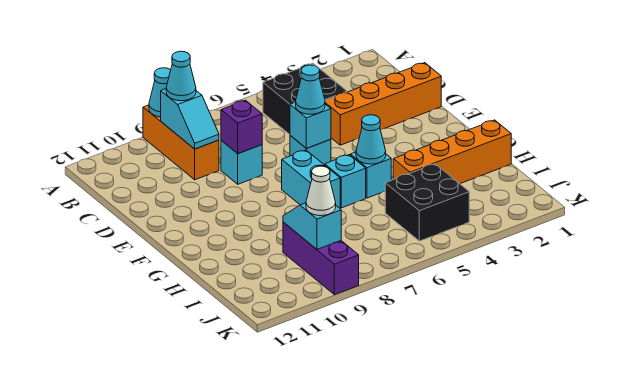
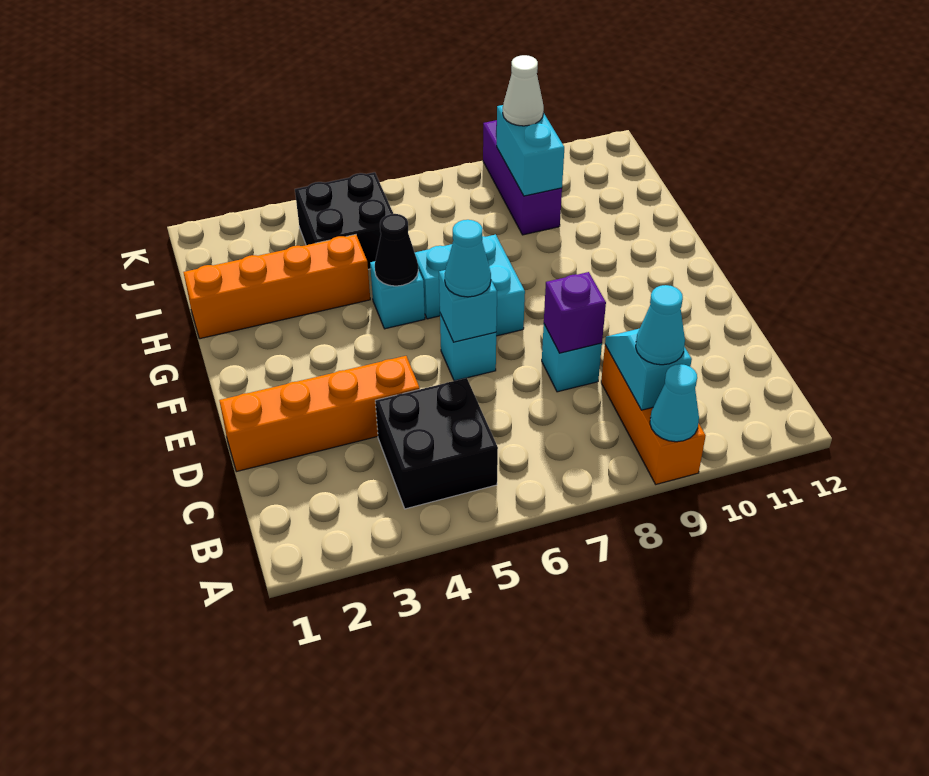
cyan cone G5 level 2 -> black cone G5 level 2
cyan slope I9:J9 level 2 top J -> cyan brick I9:J9 level 2

